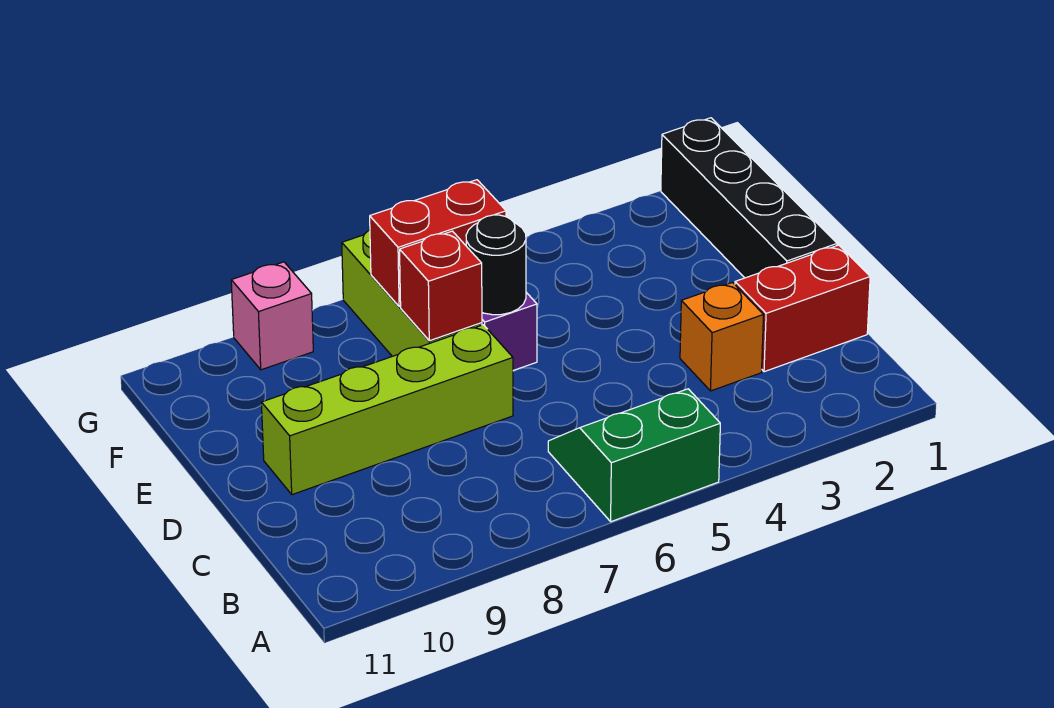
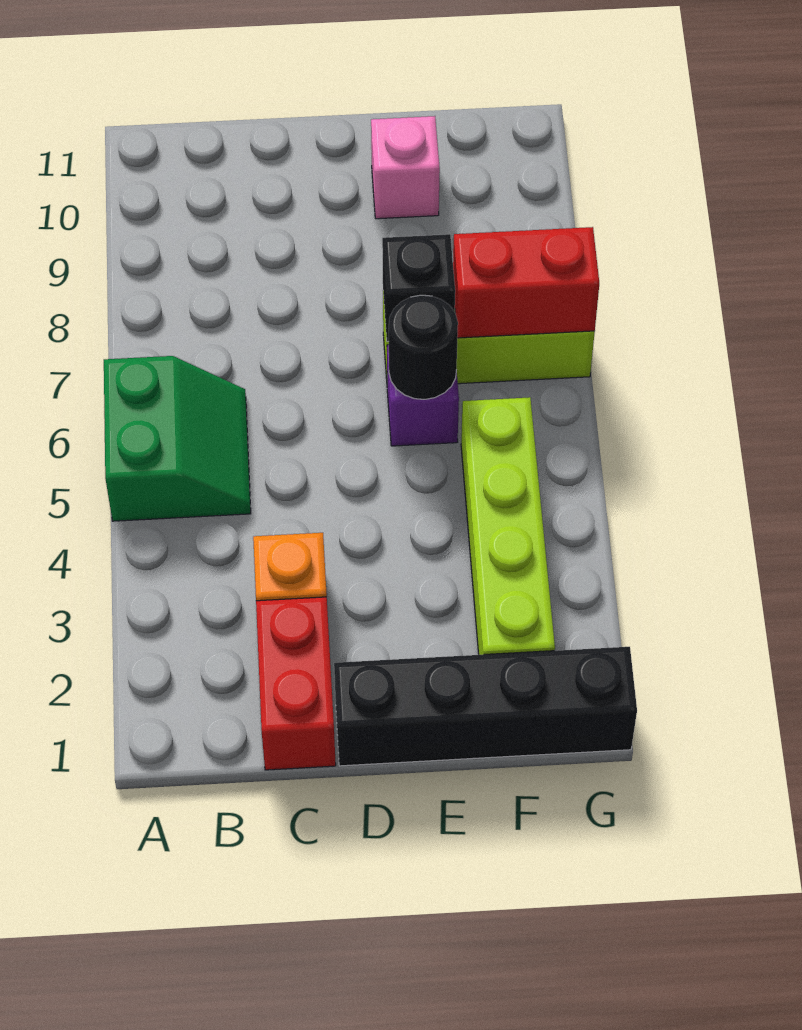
lime brick D7:D10 level 1 -> lime brick F2:F5 level 1
red brick E7 level 2 -> black brick E7 level 2
red brick F6:F7 level 2 -> red brick F7:G7 level 2
pink brick G9 level 1 -> pink brick E10 level 1

